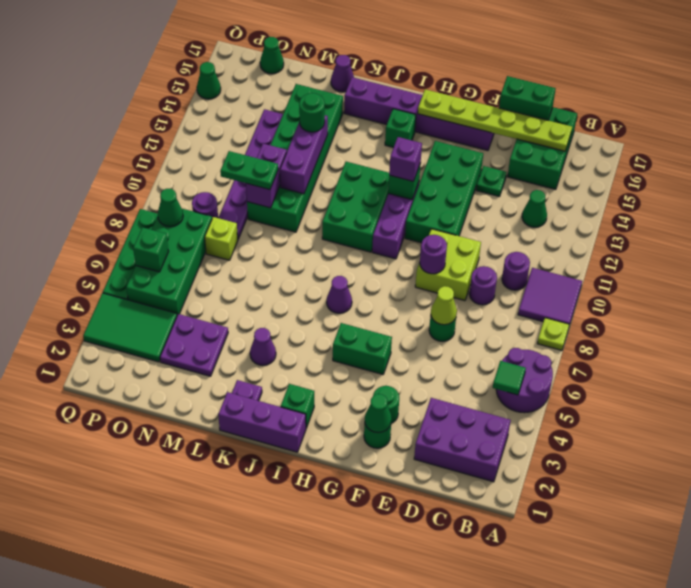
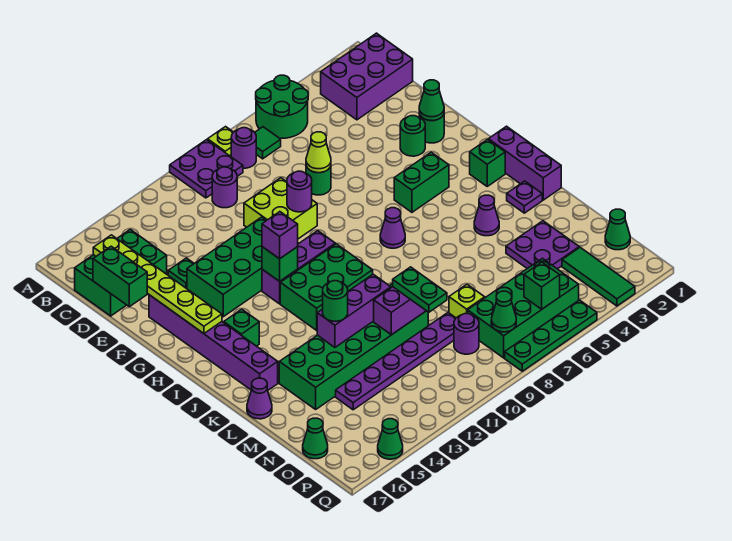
purple round brick A5:B6 level 1 -> green round brick A5:B6 level 1
purple tile A9:B10 level 1 -> purple plate A9:B10 level 1
purple brick B2:D3 level 1 -> purple brick B1:C3 level 1
green tile B5 level 2 -> green tile B7 level 1
green cone C13 level 1 -> green cone O1 level 1
purple round brick D9 level 1 -> purple round brick B8 level 1
green brick G5:H5 level 1 -> green brick H4:H5 level 1
green tile O3:Q4 level 1 -> green tile O3:Q3 level 1

